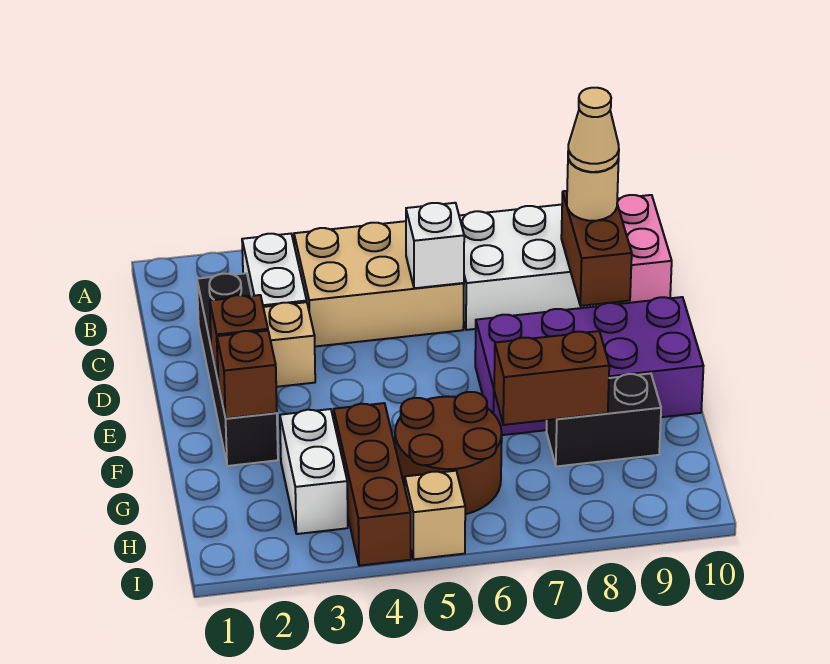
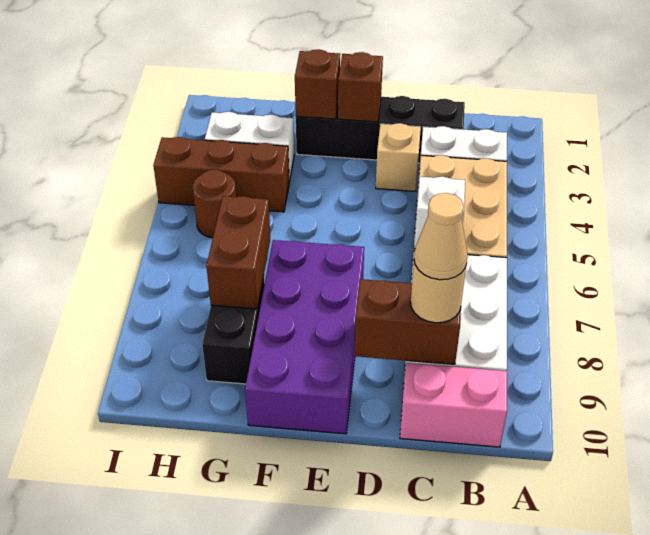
brown round brick G5:H6 level 1 -> brown round brick H5 level 1
tan brick I5 level 1 -> none

